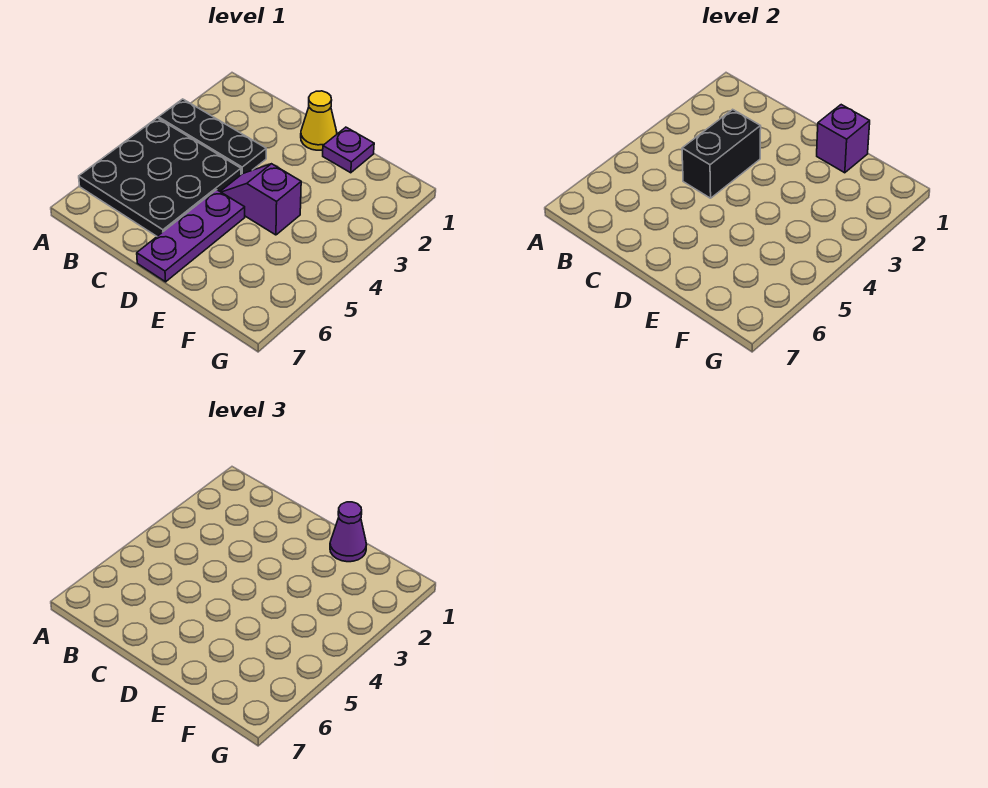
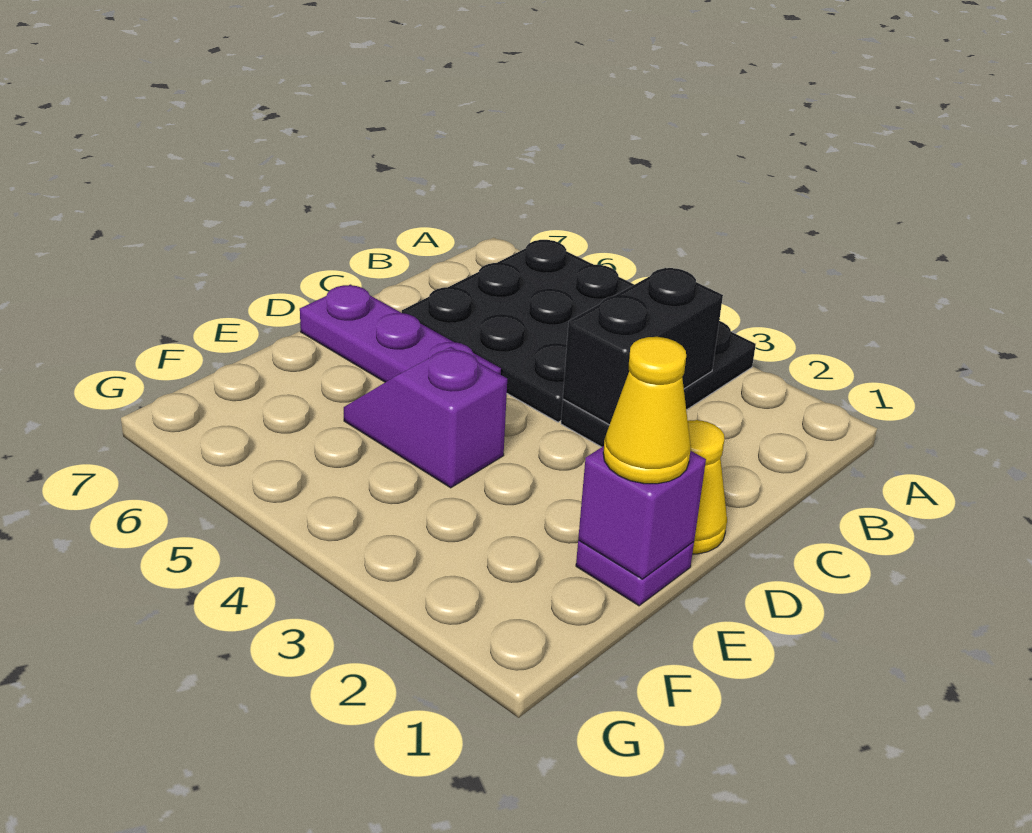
black brick C3:C4 level 2 -> black brick B3:C3 level 2
purple slope D4:E4 level 1 top E -> purple slope E4:E5 level 1 top 4
purple cone E1 level 3 -> yellow cone E1 level 3

